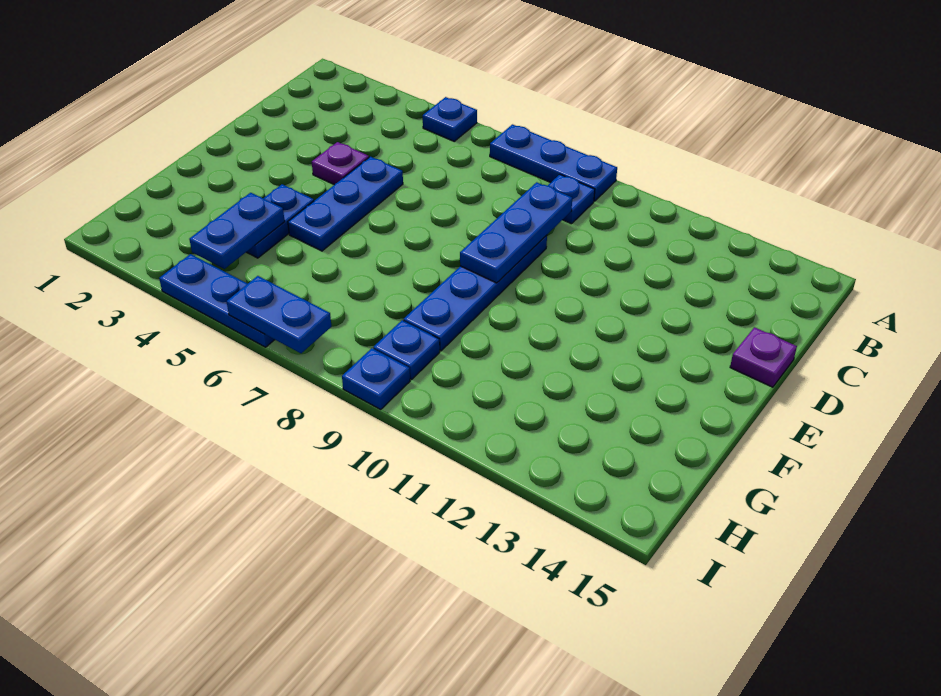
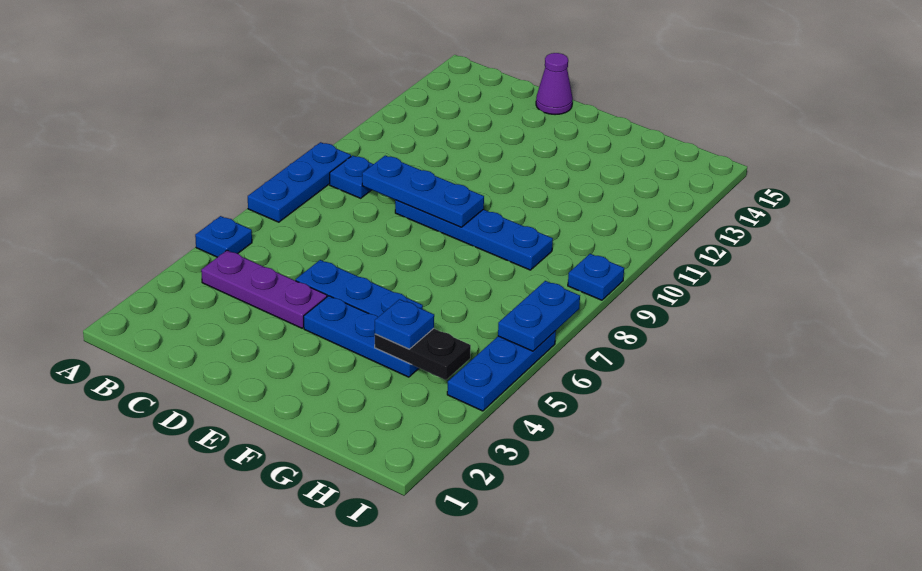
purple plate D4 level 1 -> purple plate B4:D4 level 1
purple plate D15 level 1 -> purple cone D15 level 1
blue plate F4:G4 level 1 -> blue plate E4:G4 level 1
blue plate G4:H4 level 2 -> black plate G4:H4 level 2
blue plate H9 level 1 -> blue plate G4 level 3

